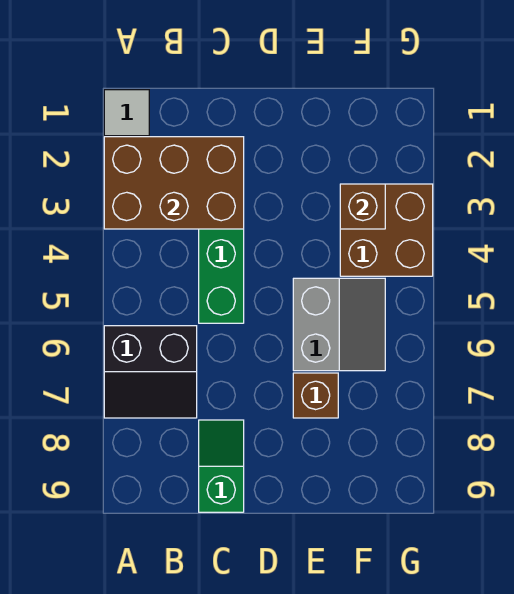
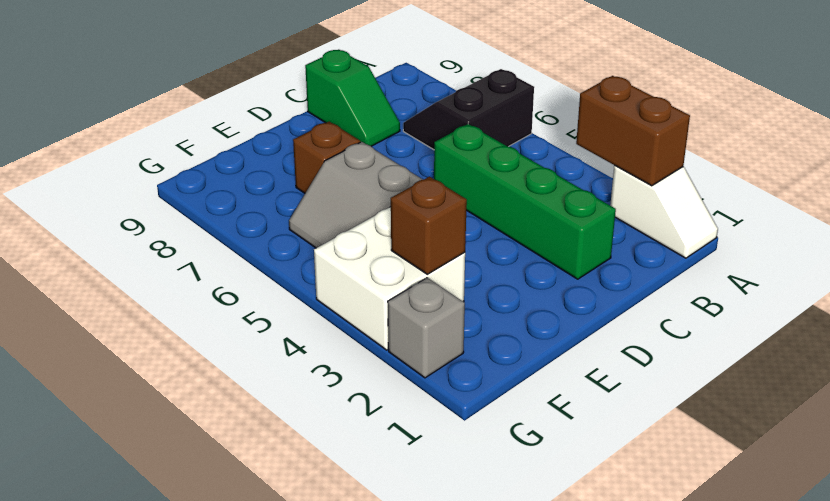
brown brick A2:C3 level 2 -> brown brick A2:A3 level 2
brown brick F3:G4 level 1 -> white brick F3:G4 level 1
none -> grey brick G2 level 1

